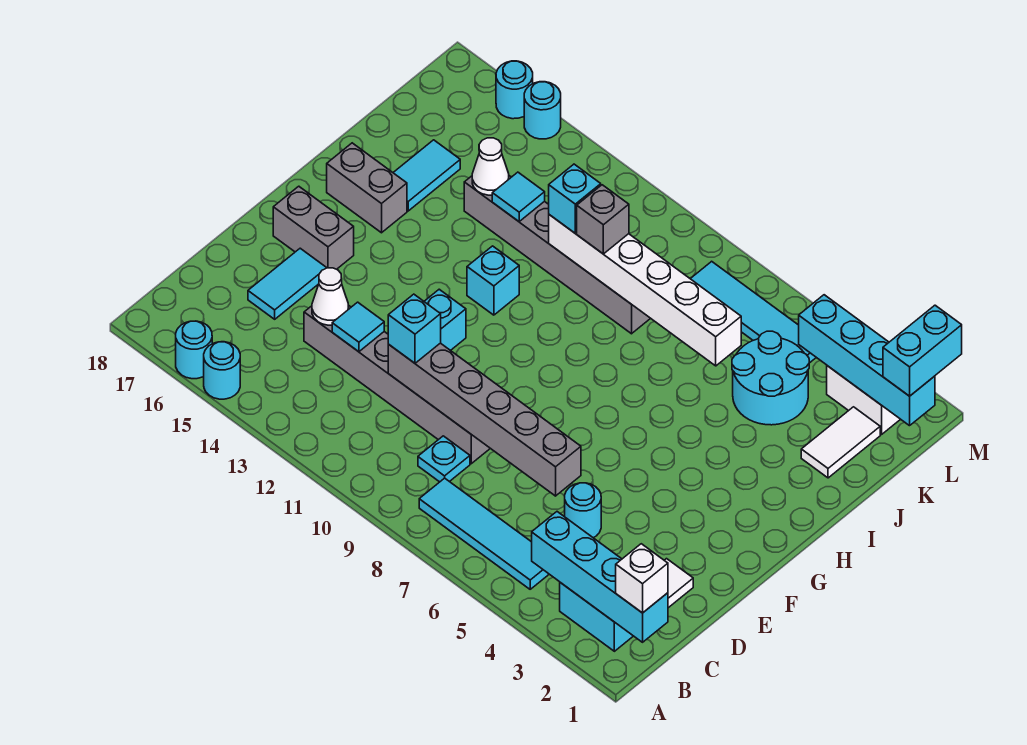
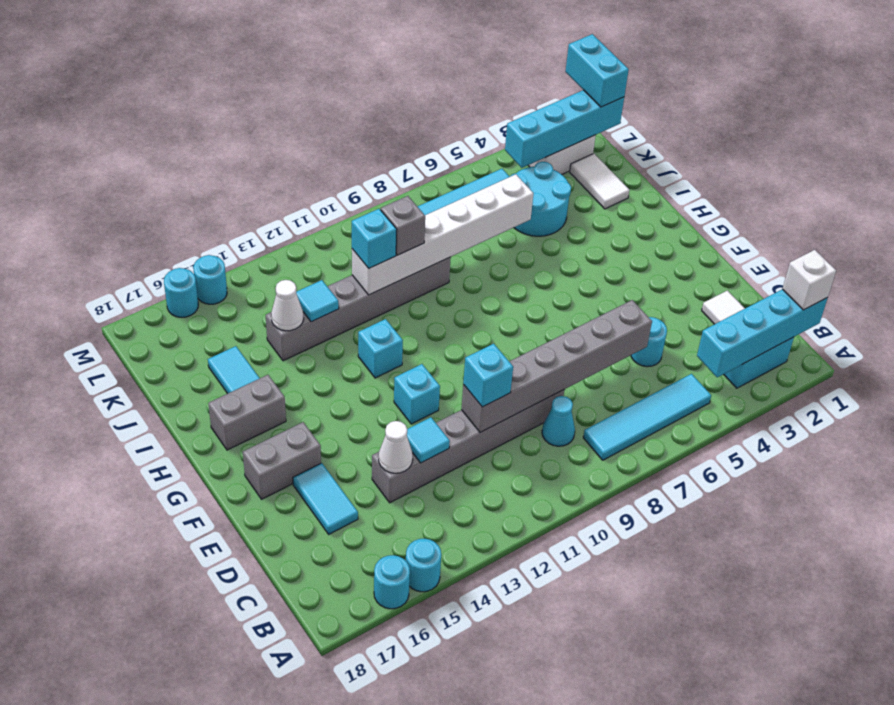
cyan plate C9 level 1 -> cyan cone C9 level 1

